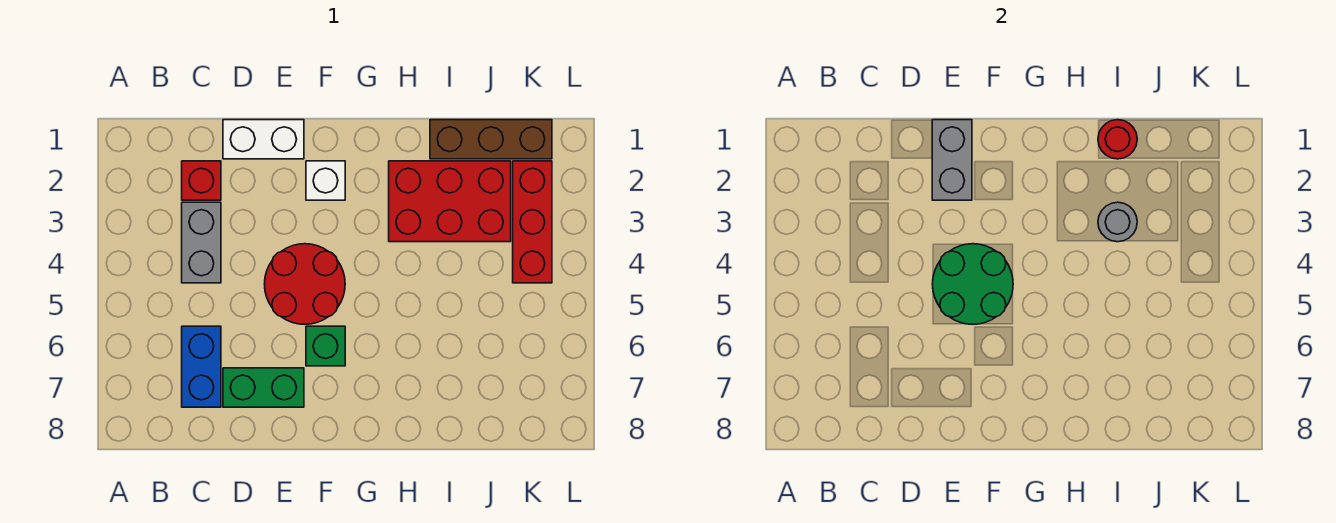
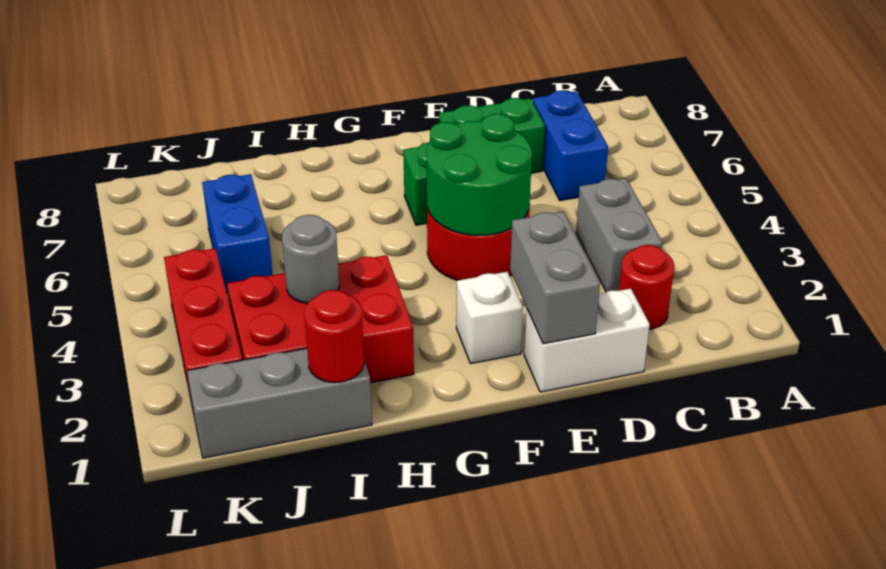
red brick C2 level 1 -> red round brick C2 level 1
brown brick I1:K1 level 1 -> grey brick I1:K1 level 1
none -> blue brick J5:J6 level 1

